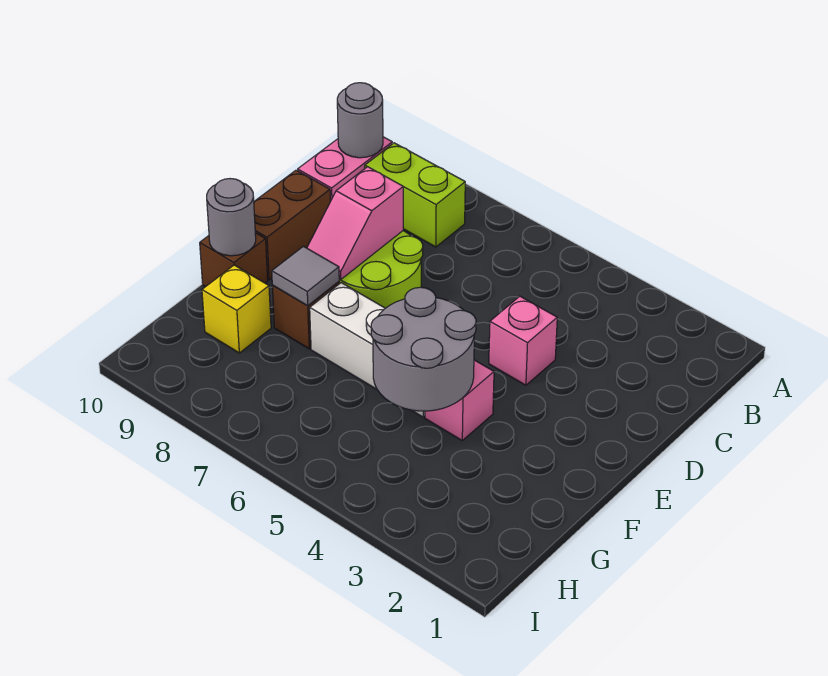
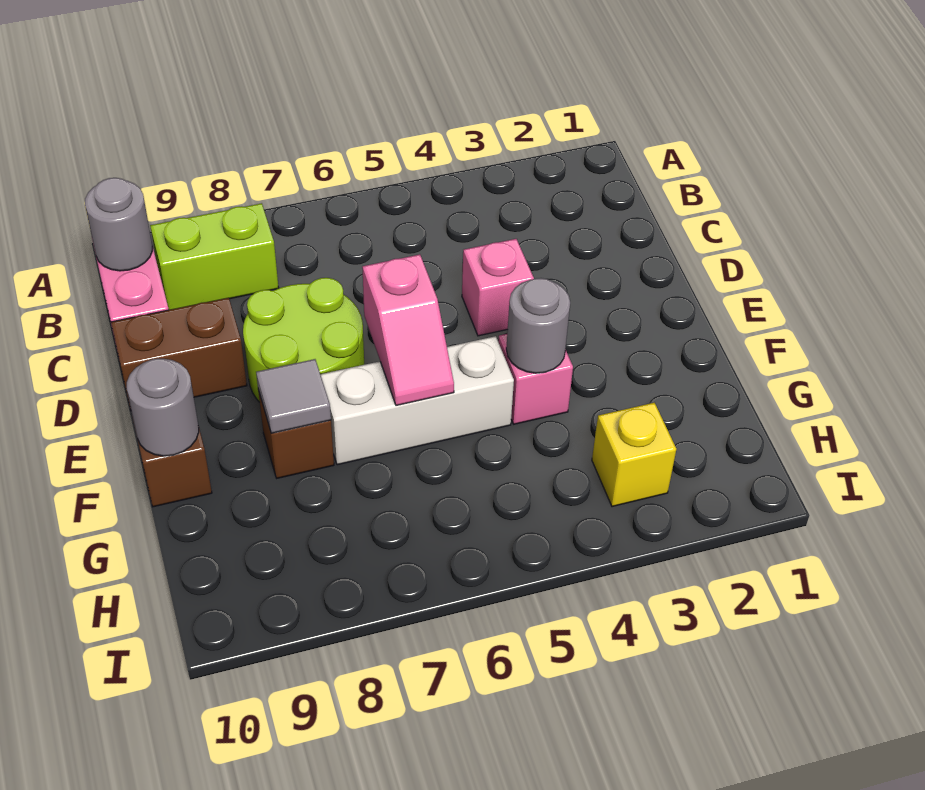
pink slope D8:E8 level 2 top D -> pink slope E6:F6 level 2 top E
brown brick D10:E10 level 1 -> brown brick D9:D10 level 1
grey round brick F4:G5 level 2 -> grey round brick F4 level 2
yellow brick G9 level 1 -> yellow brick H3 level 1

